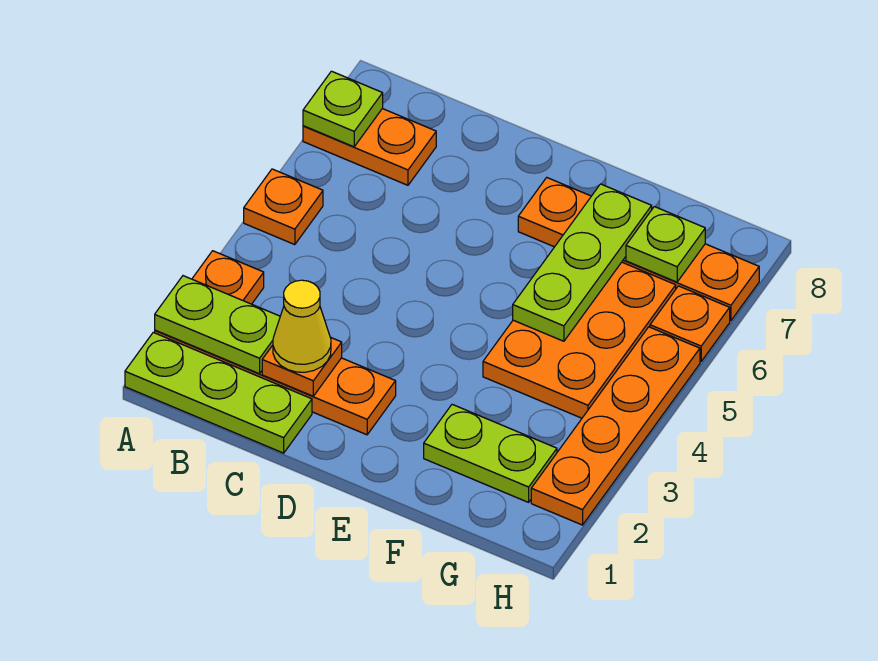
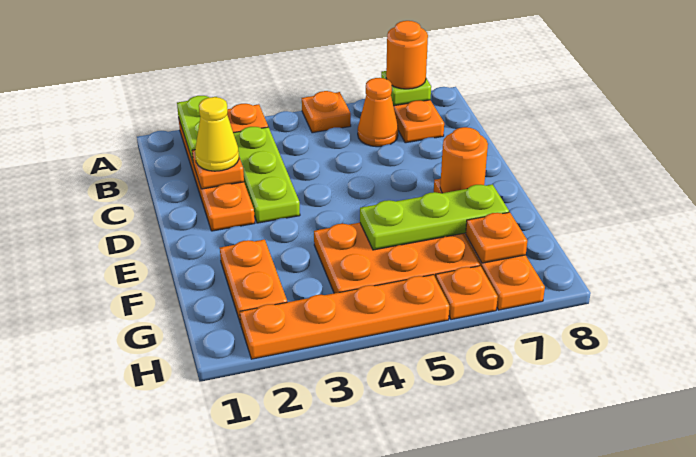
lime plate A1:C1 level 1 -> lime plate B3:D3 level 1
none -> orange round brick A7 level 3
none -> orange cone B6 level 1
none -> orange round brick E7 level 2
lime plate F2:G2 level 1 -> orange plate F2:G2 level 1
lime plate G7 level 2 -> orange plate G7 level 2

